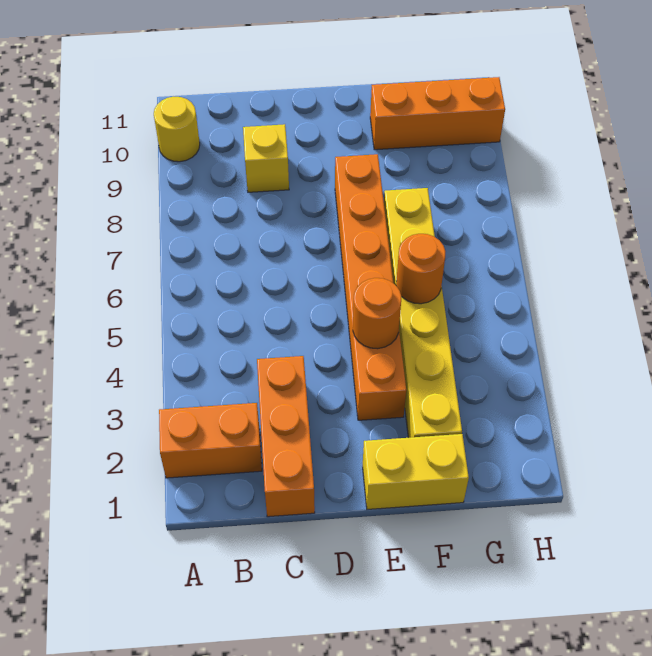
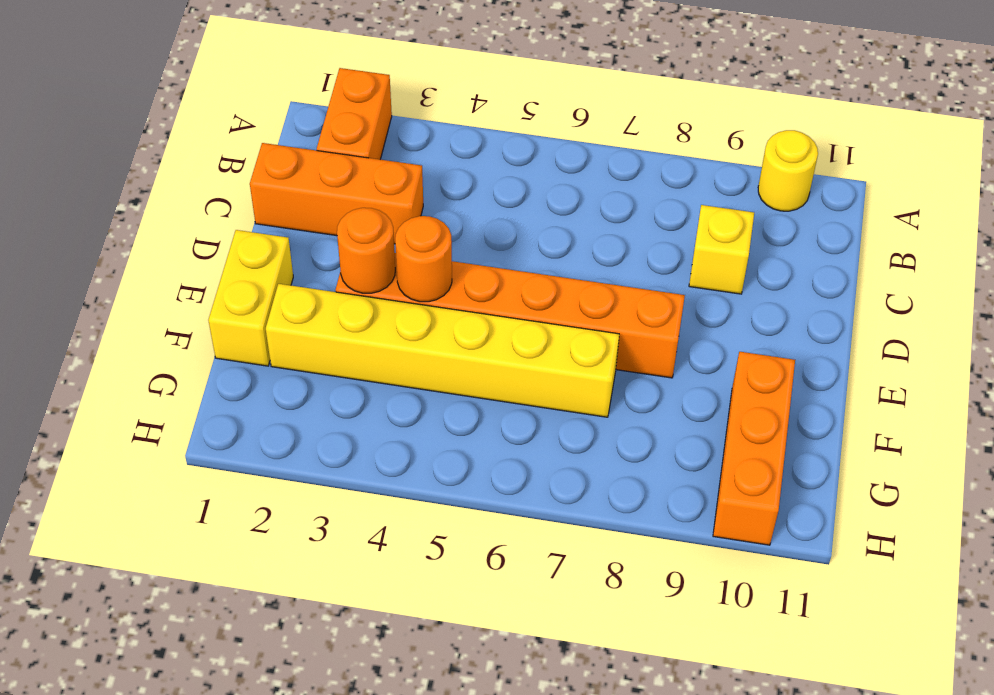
orange round brick F5 level 2 -> orange round brick E3 level 2

